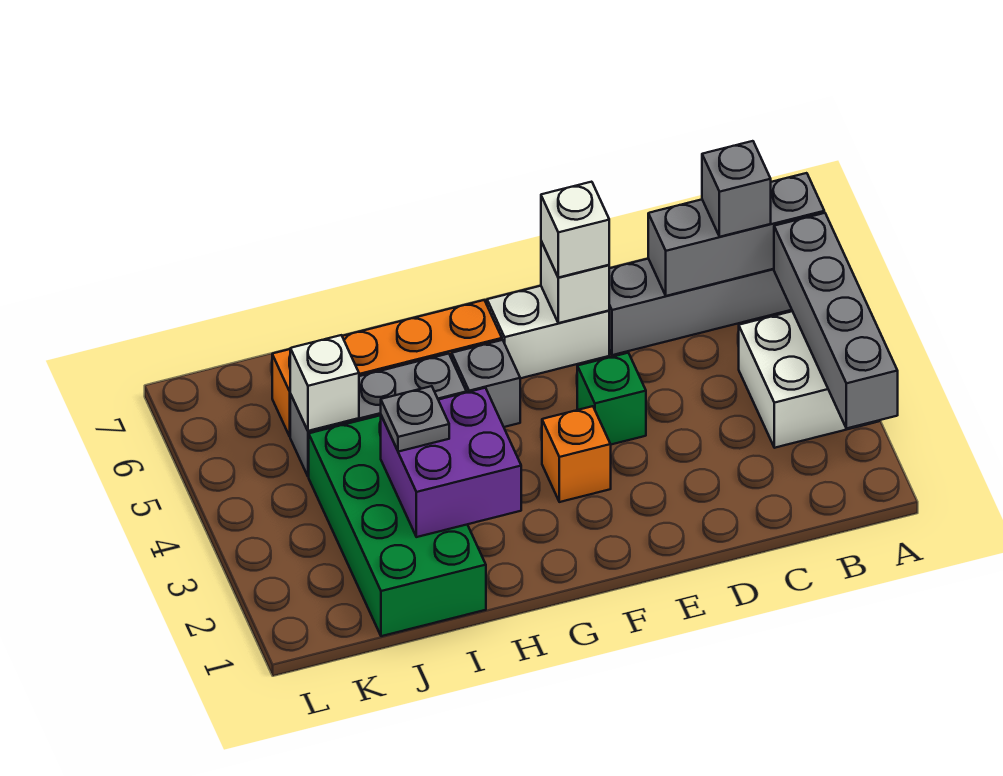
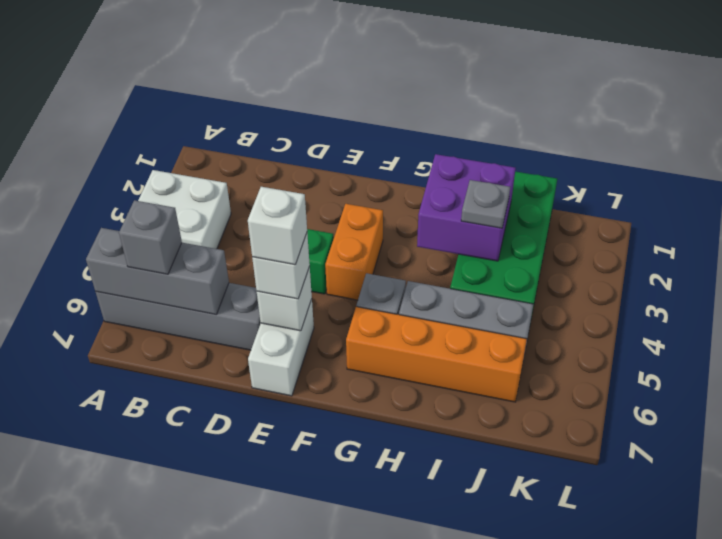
grey brick A2:A5 level 2 -> none
white brick E6:F6 level 1 -> white brick E6:E7 level 1
orange brick F3 level 1 -> orange brick F3:F4 level 1
white brick J5 level 2 -> white brick E6 level 4

